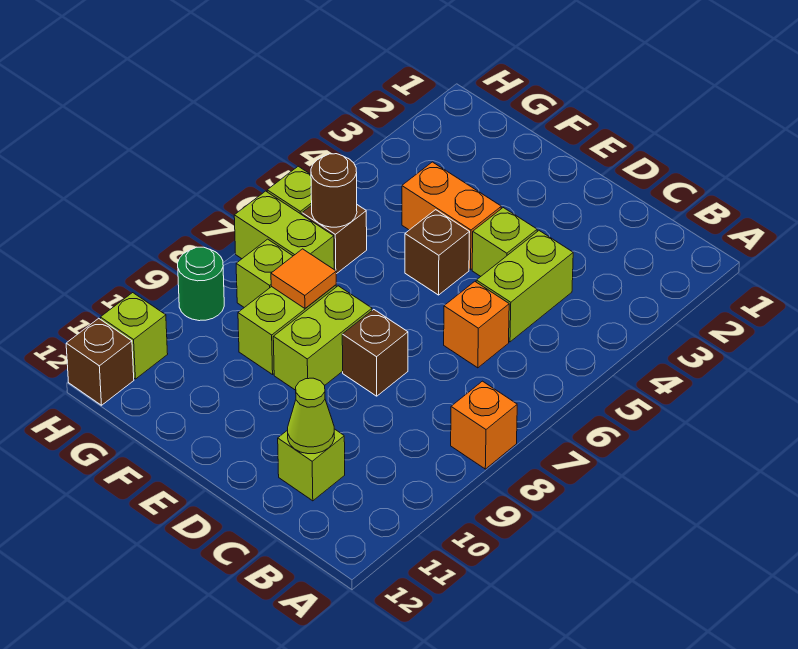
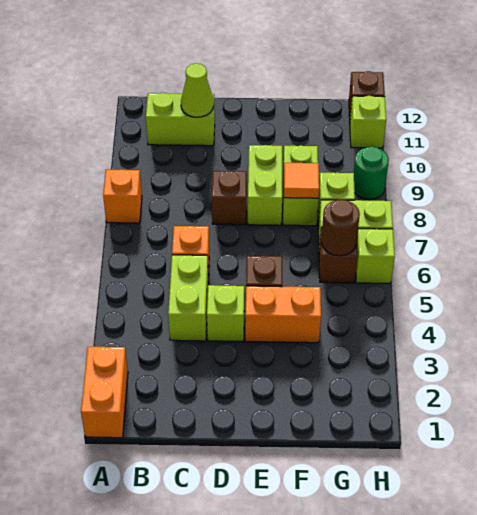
none -> orange brick A1:A2 level 1
lime brick C11 level 1 -> lime brick B11:C11 level 1

